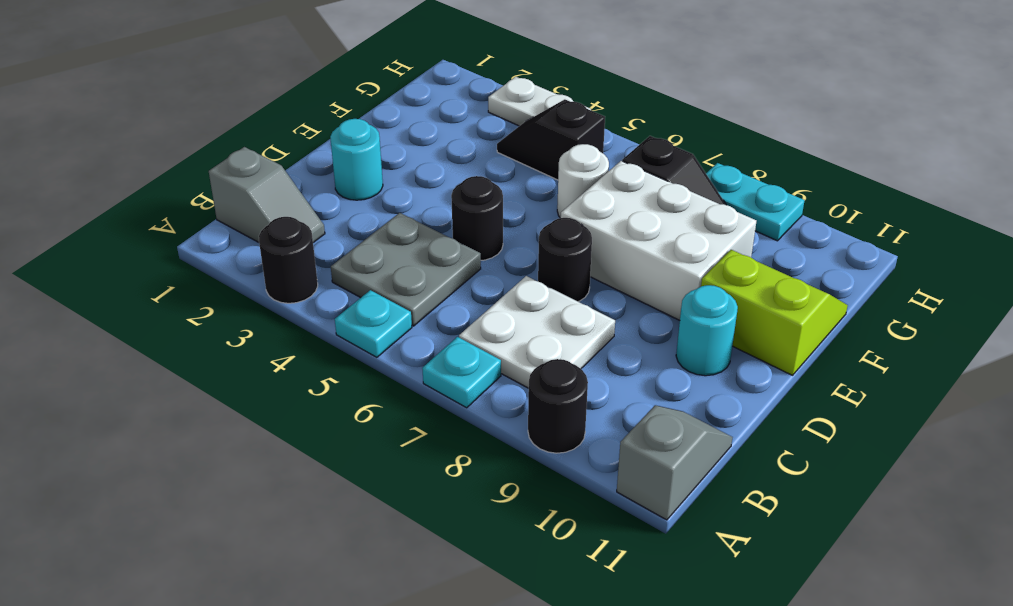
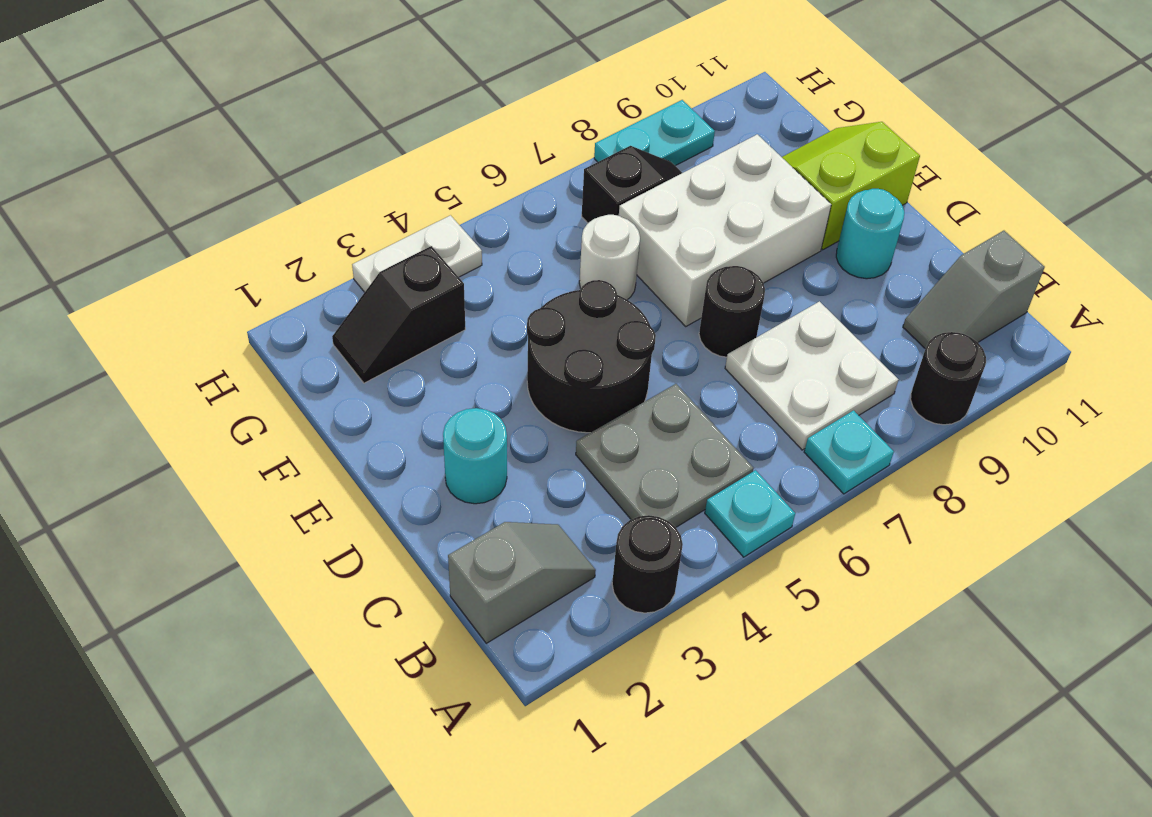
grey slope A11:B11 level 1 top A -> grey slope B10:B11 level 1 top 11
black round brick D5 level 1 -> black round brick D4:E5 level 1
black slope G4:G5 level 1 top 5 -> black slope G2:G3 level 1 top 3

